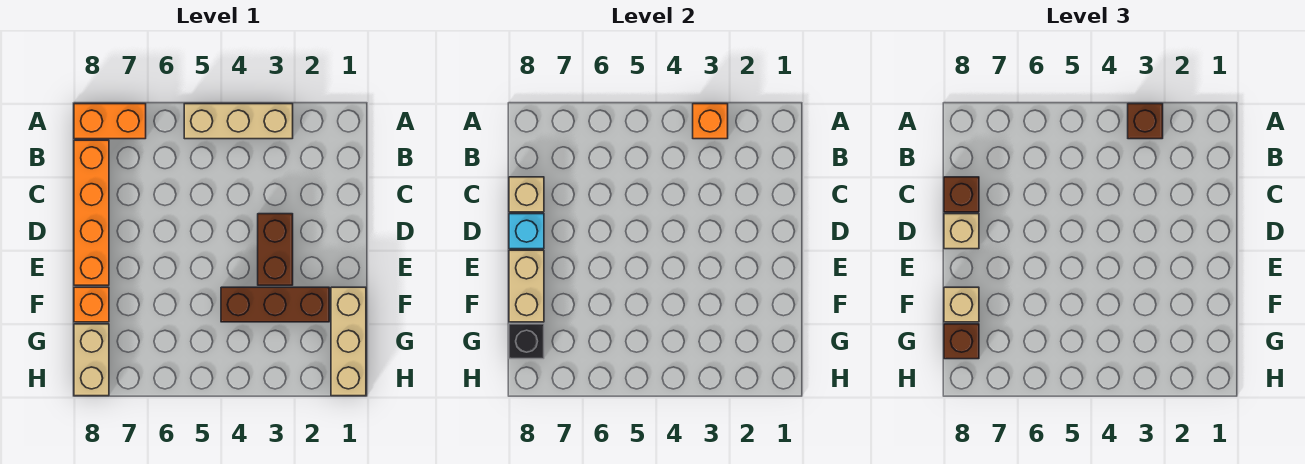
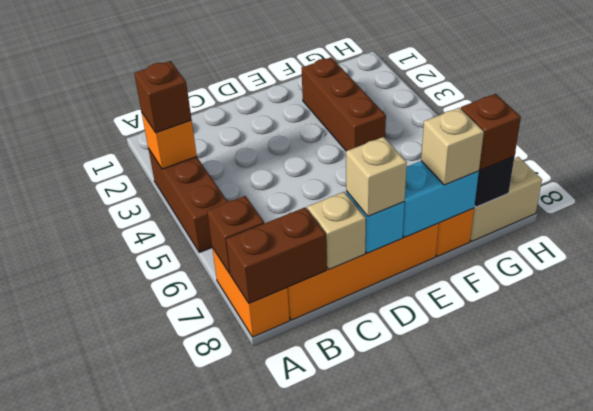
tan brick A3:A5 level 1 -> brown brick A3:A5 level 1
brown brick C8 level 3 -> brown brick A7 level 2
brown brick D3:E3 level 1 -> brown brick A8:B8 level 2
tan brick E8:F8 level 2 -> cyan brick E8:F8 level 2
tan brick F1:H1 level 1 -> none

